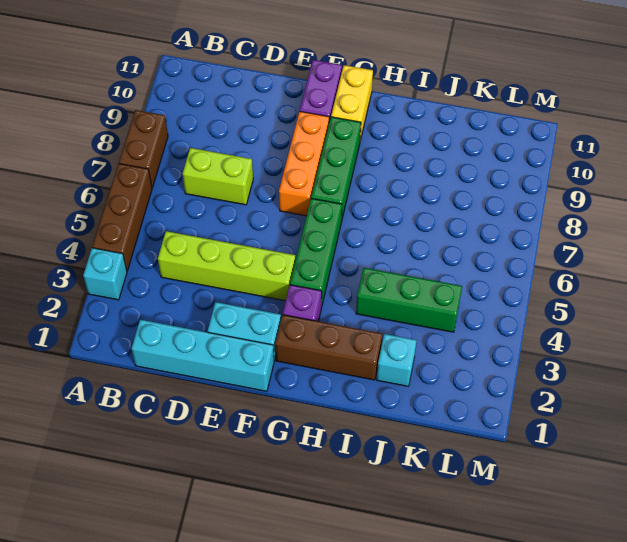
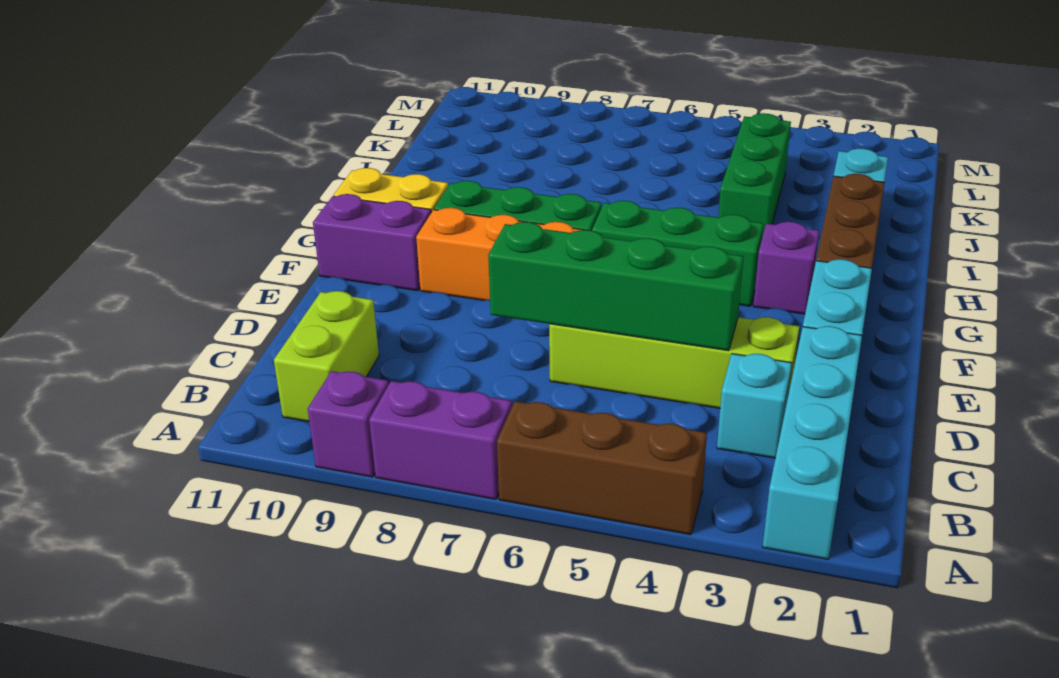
cyan brick A3 level 1 -> cyan brick C3 level 1
brown brick A7:A8 level 1 -> purple brick A7:A8 level 1
none -> purple brick A9 level 1
cyan brick C1:F1 level 1 -> cyan brick A2:D2 level 1
lime brick C4:F4 level 1 -> lime brick D3:D6 level 1
lime brick C7:D7 level 1 -> lime brick B10:C10 level 1
none -> green brick D4:D7 level 2

